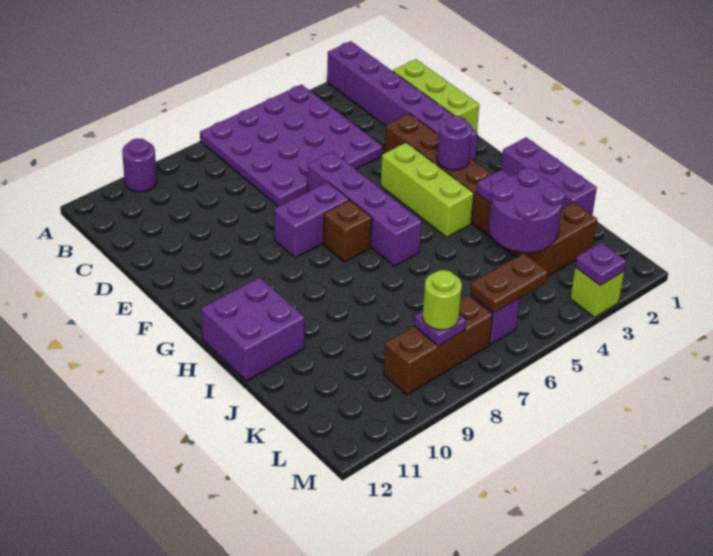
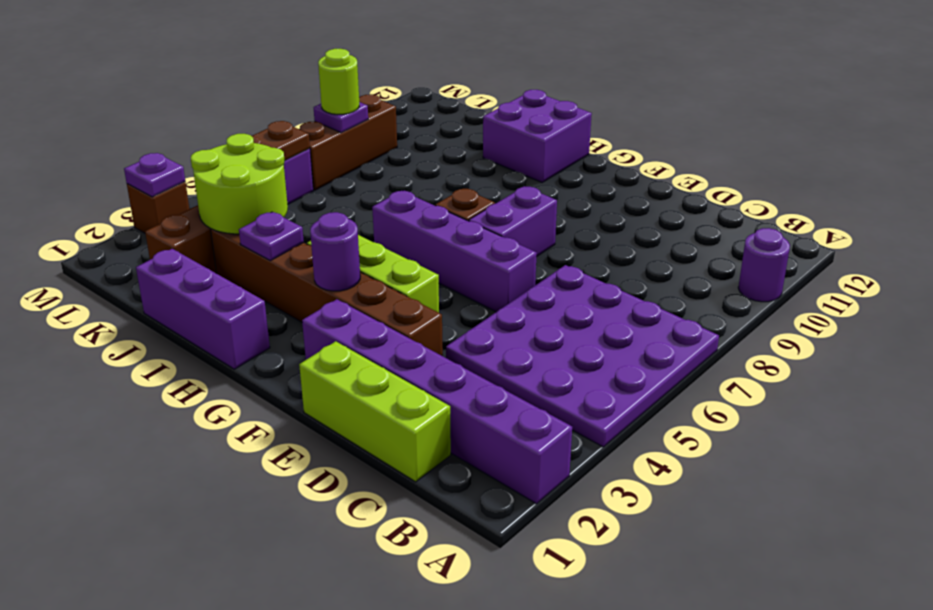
purple round brick J3:K4 level 2 -> lime round brick J3:K4 level 2
lime brick M3 level 1 -> brown brick M3 level 1

